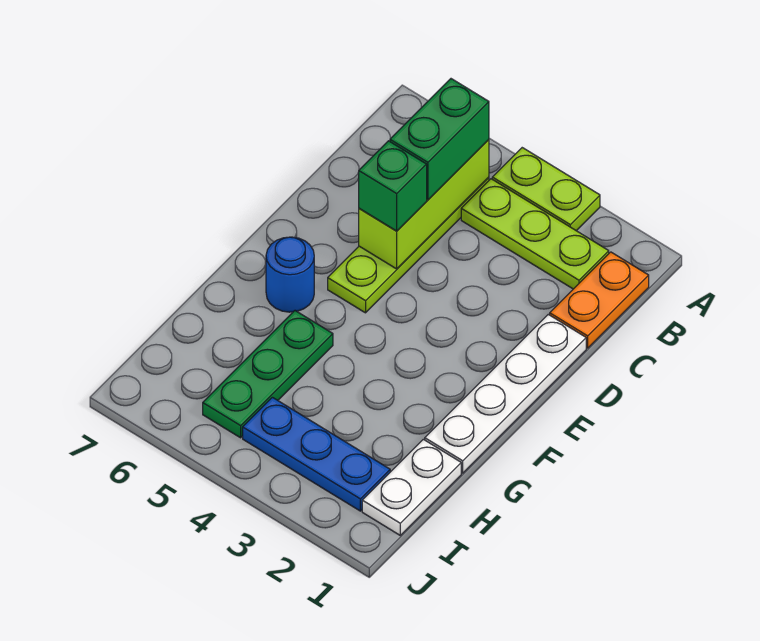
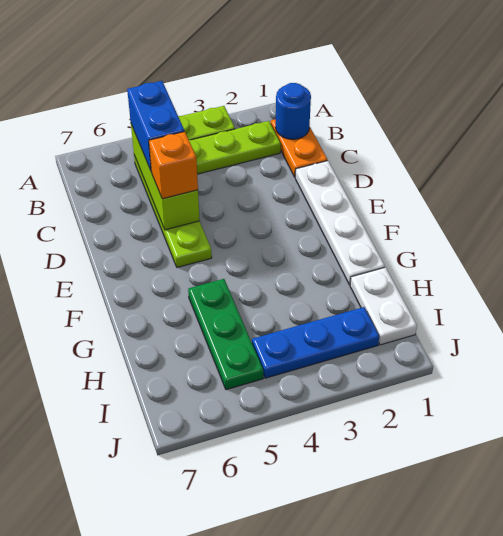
green brick B5:C5 level 3 -> blue brick B5:C5 level 3
green brick D5 level 3 -> orange brick D5 level 3
blue round brick F6 level 1 -> blue round brick B1 level 2

